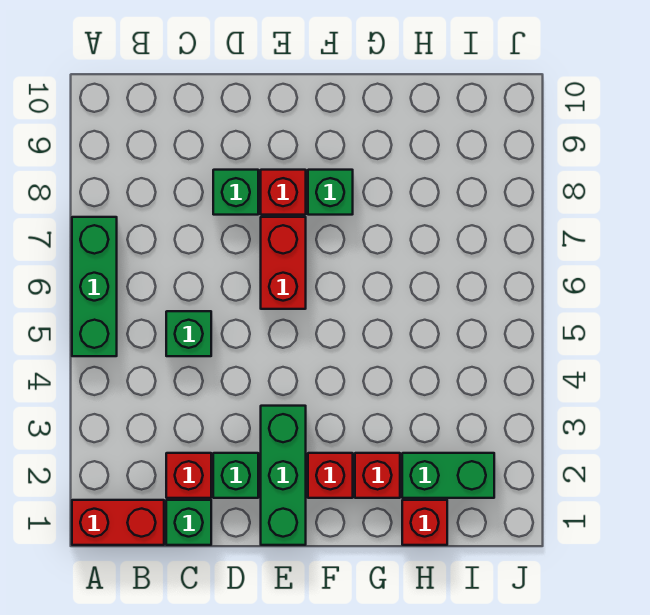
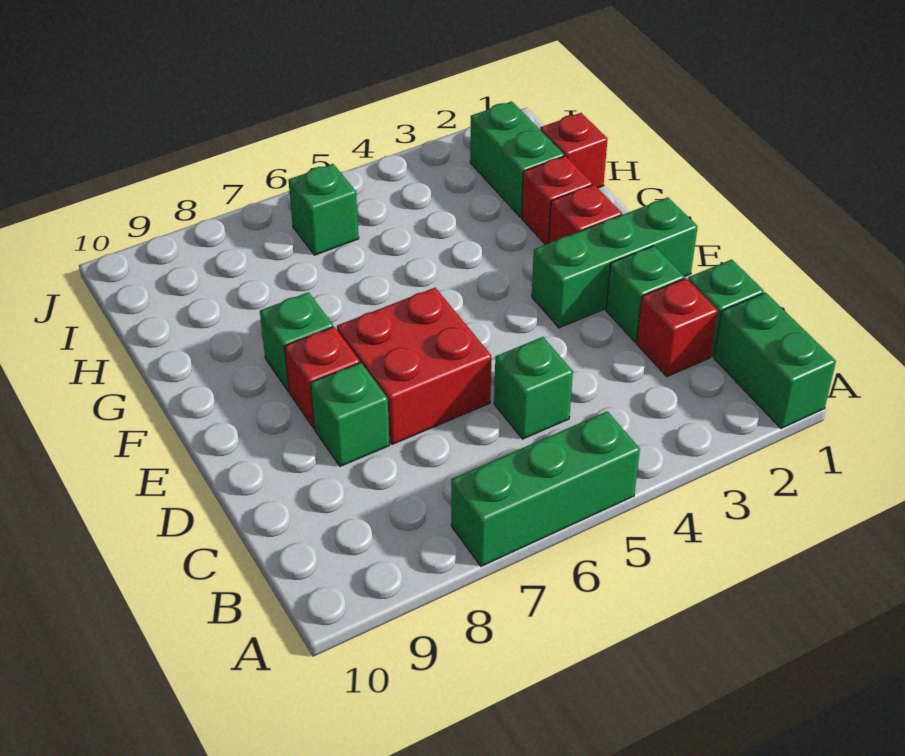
red brick A1:B1 level 1 -> green brick A1:B1 level 1
red brick E6:E7 level 1 -> red brick D6:E7 level 1
none -> green brick I6 level 1

